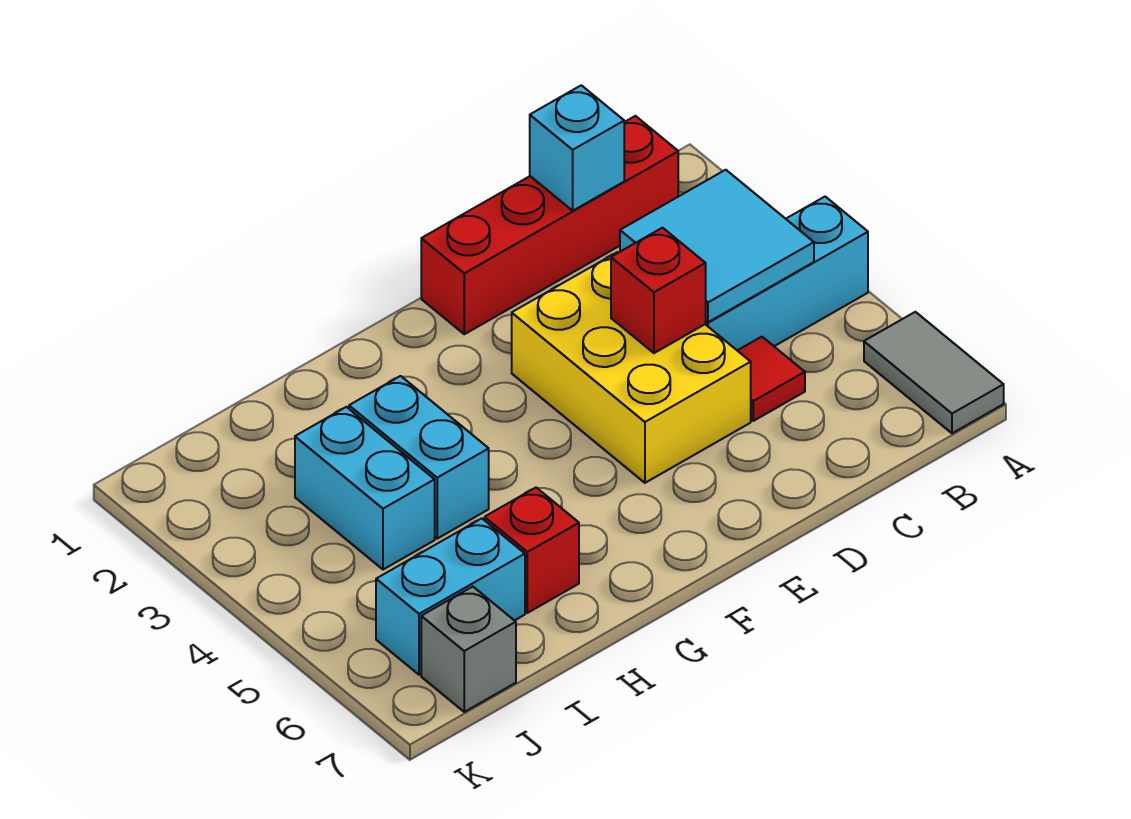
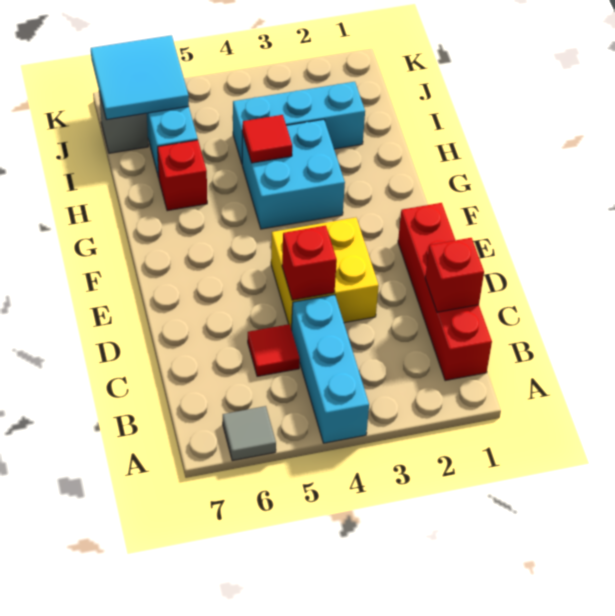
grey tile A6:A7 level 1 -> grey tile A6 level 1
cyan tile B3:C4 level 2 -> cyan tile J6:K7 level 2
cyan brick C1 level 2 -> red brick C1 level 2
yellow brick D3:E5 level 1 -> yellow brick D3:E4 level 1
cyan brick H3:H4 level 1 -> cyan brick G3:H4 level 1
none -> red tile H4 level 2
cyan brick I3:I4 level 1 -> cyan brick I2:I4 level 1

